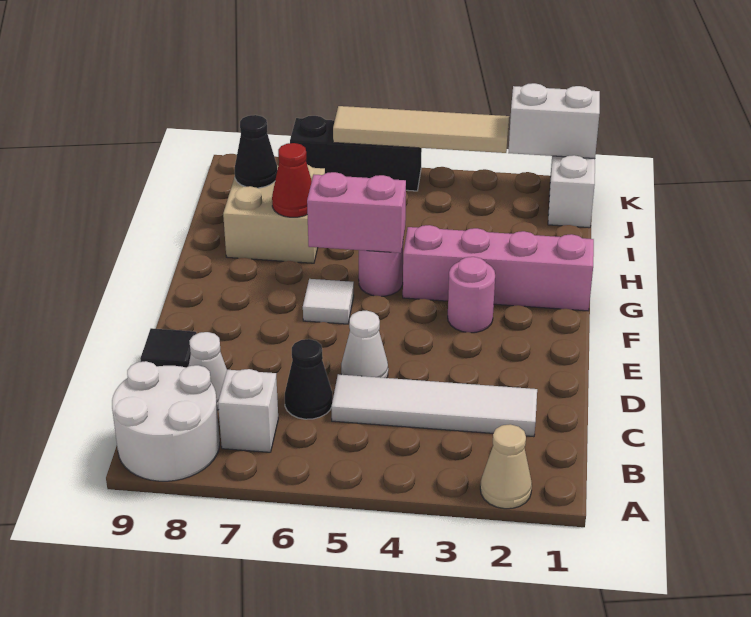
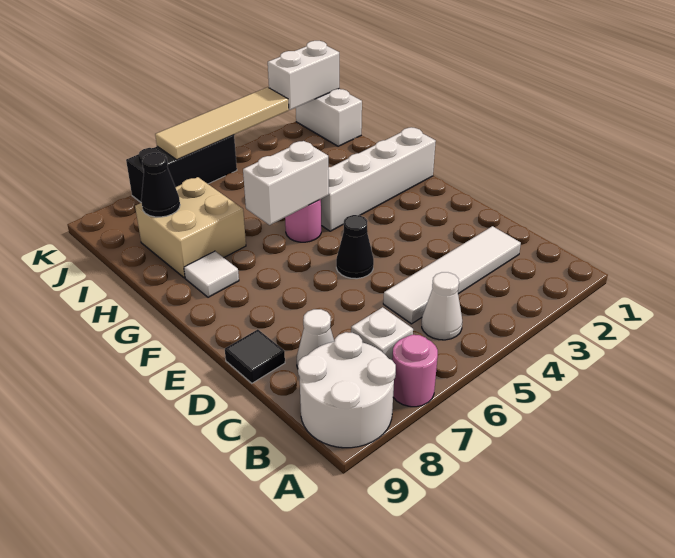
tan cone A2 level 1 -> none
black cone C6 level 1 -> black cone E5 level 1
white cone D5 level 1 -> white cone B5 level 1
pink round brick F3 level 1 -> pink round brick A7 level 1
white tile F6 level 1 -> white tile G8 level 1
pink brick G1:G4 level 1 -> white brick G1:G4 level 1
pink brick G5:G6 level 2 -> white brick G5:G6 level 2
red cone H7 level 2 -> none

